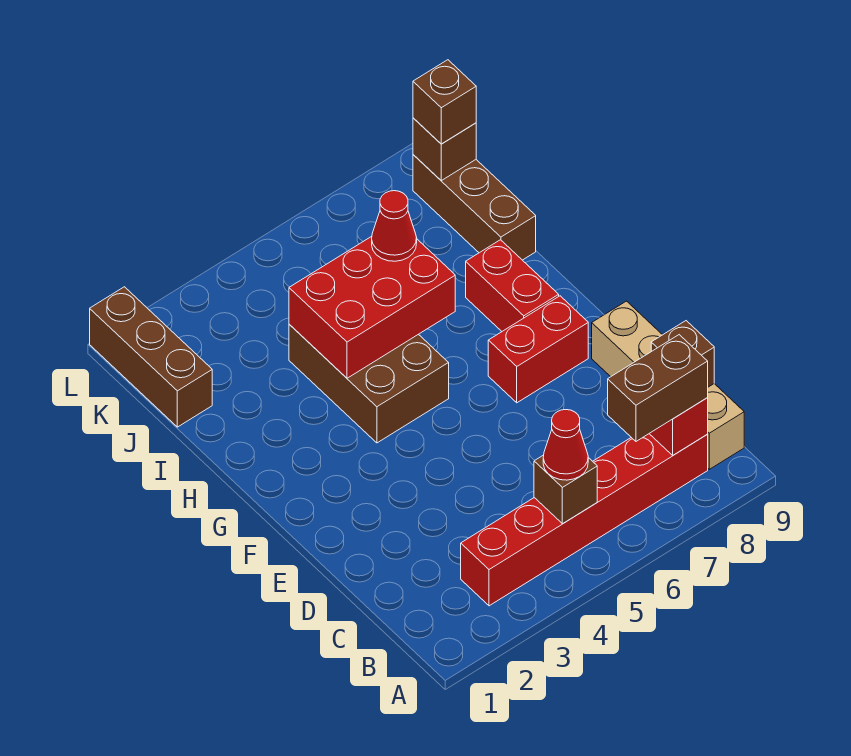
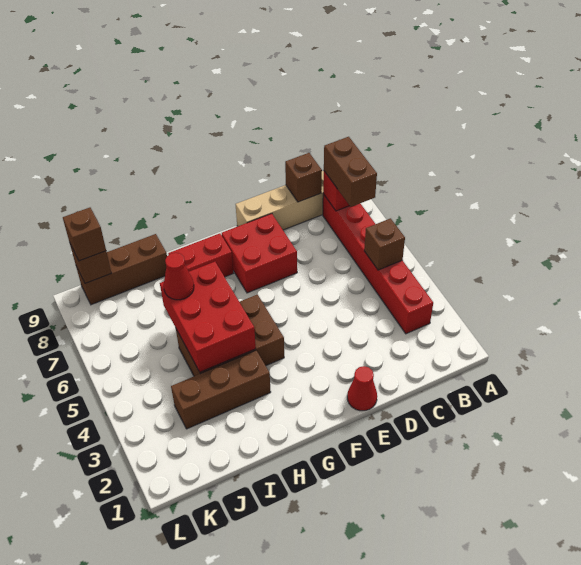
red cone B5 level 3 -> red cone E1 level 1
red brick F7:F8 level 1 -> red brick E7:F8 level 1
brown brick J1:L1 level 1 -> brown brick H3:J3 level 1

